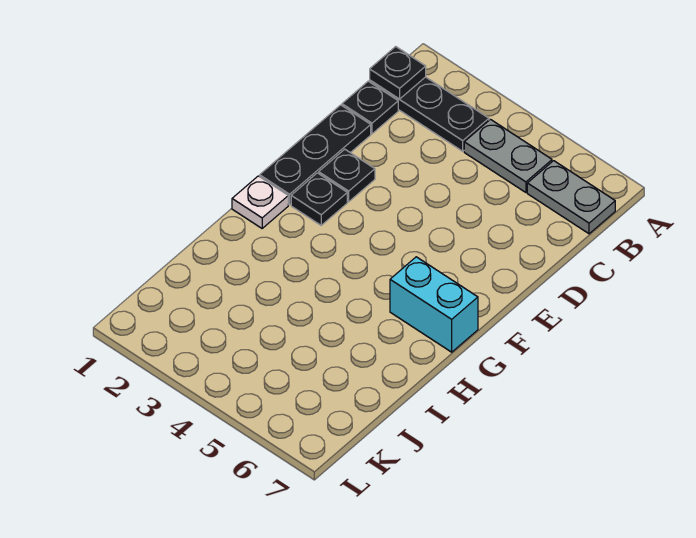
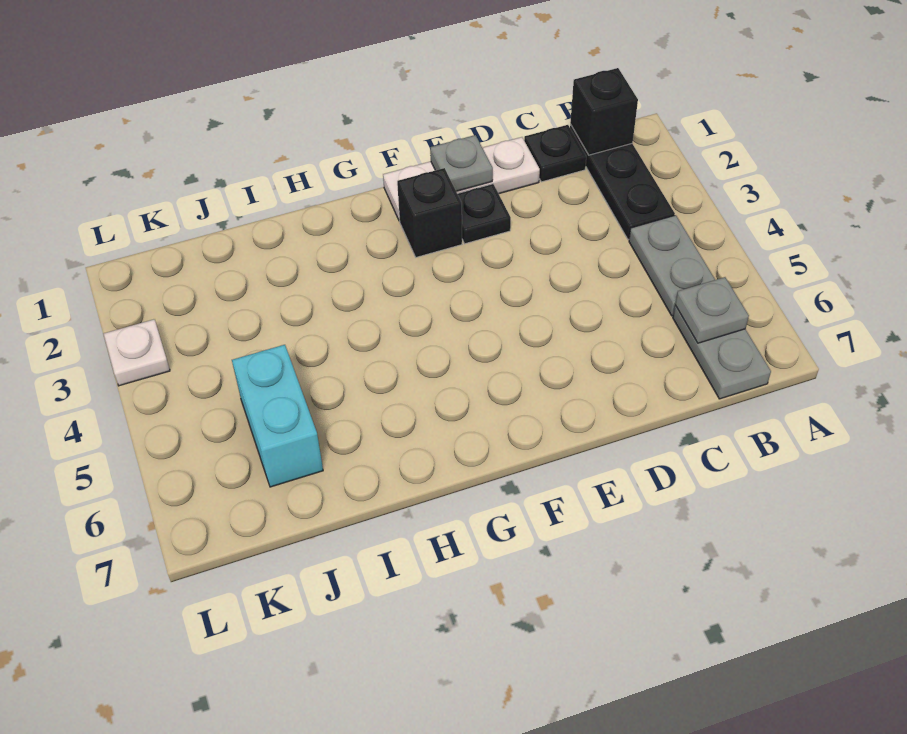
black plate B1 level 2 -> black brick B1 level 2
none -> grey plate B6 level 2
black plate D1:F1 level 1 -> white plate D1:F1 level 1
none -> grey plate E1 level 2
black plate F2 level 1 -> black brick F2 level 1
white plate G1 level 1 -> white plate L3 level 1
cyan brick G6:G7 level 1 -> cyan brick J5:J6 level 1

